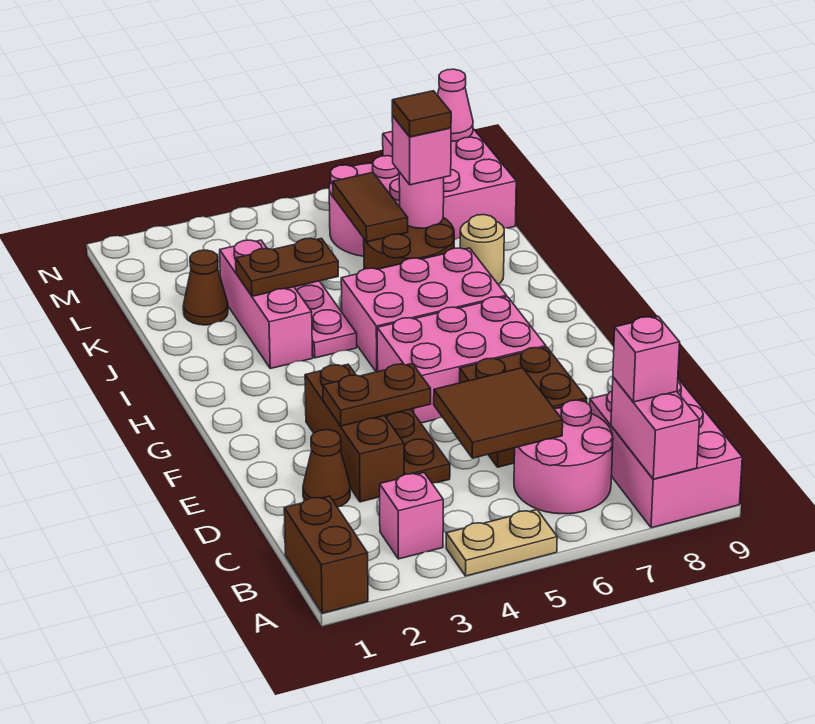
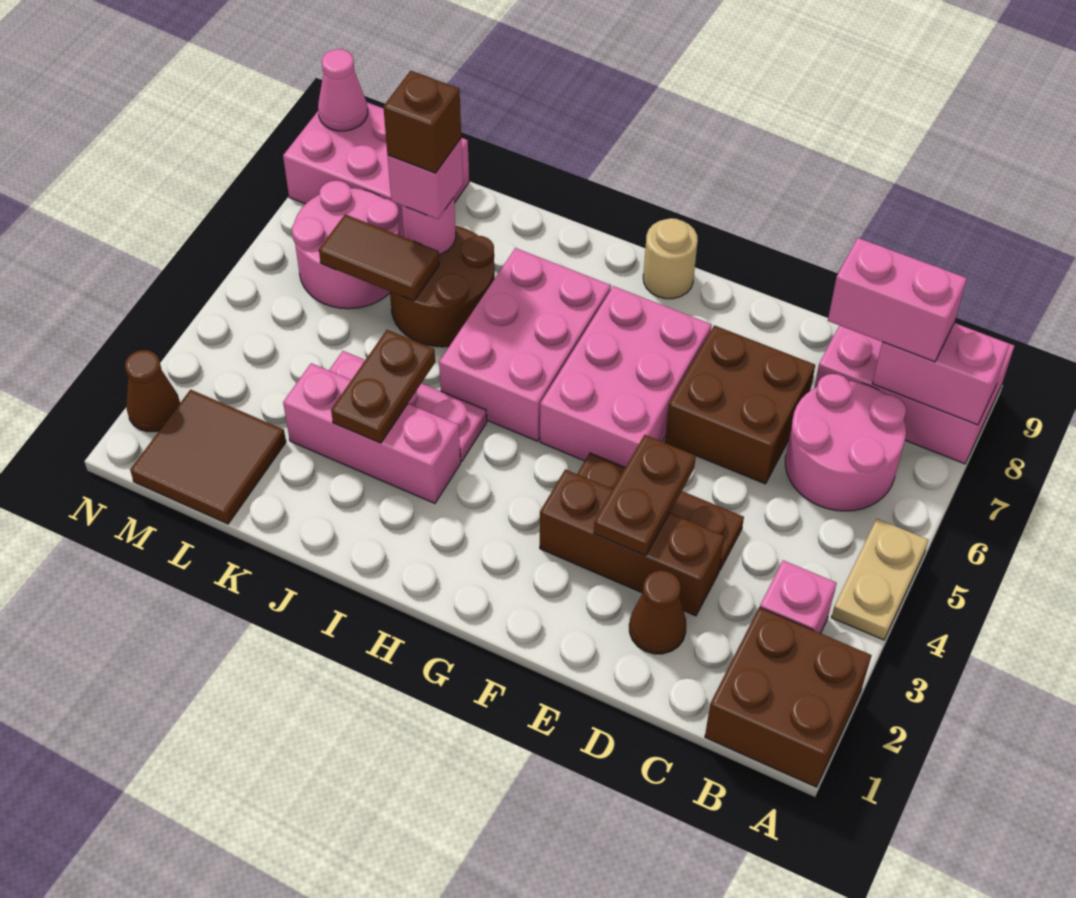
brown brick A1:B1 level 1 -> brown brick A1:B2 level 1
pink brick B8 level 3 -> pink brick B8:C8 level 3
brown tile C5:D6 level 2 -> brown tile L1:M2 level 1
tan round brick J8 level 1 -> tan round brick G9 level 1
brown cone K2 level 1 -> brown cone N2 level 1
brown tile K7 level 4 -> brown brick K7 level 4

